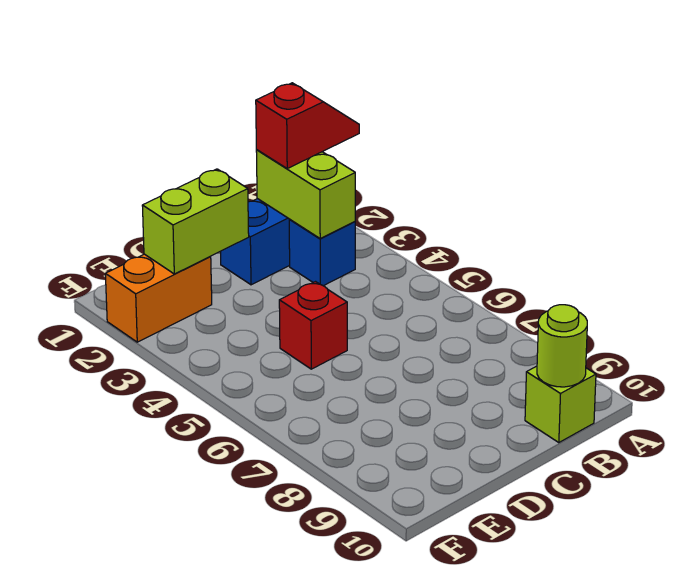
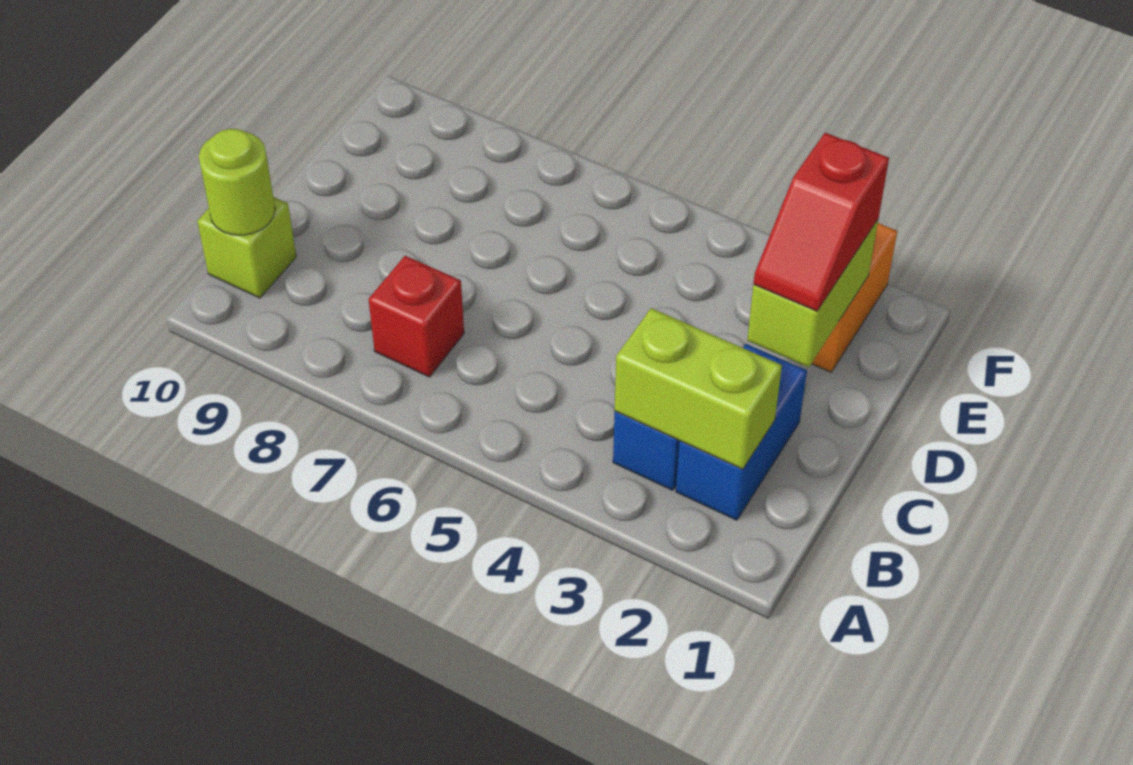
red slope A2:B2 level 3 top B -> red slope D2:E2 level 3 top E
red brick D5 level 1 -> red brick B7 level 1

